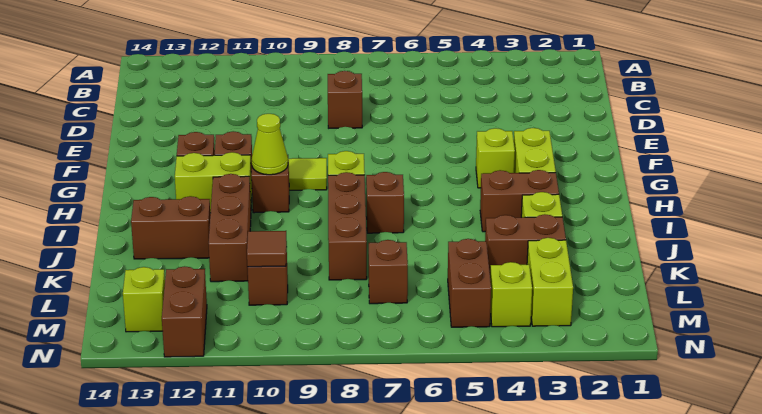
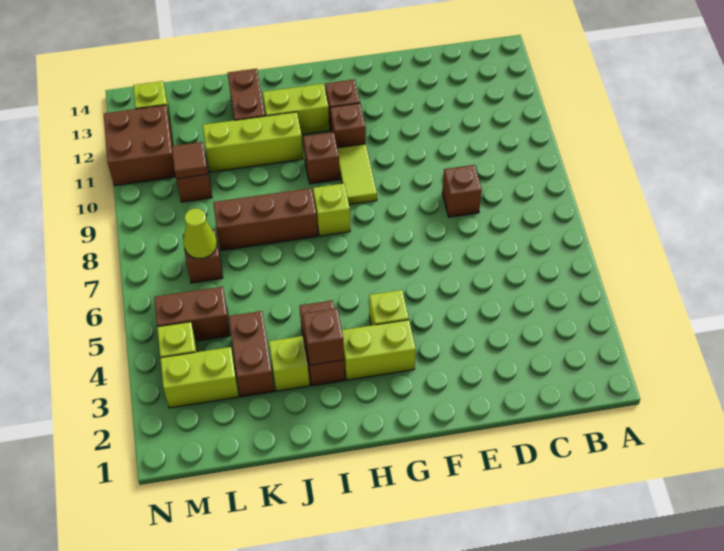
lime cone H10 level 2 -> lime cone L7 level 2
lime brick H11:H12 level 1 -> lime brick H12:I12 level 1
brown brick I7 level 1 -> brown brick I3 level 2
brown brick I11:K11 level 1 -> lime brick I11:K11 level 1
brown brick M12:N12 level 1 -> brown brick M11:N12 level 1

